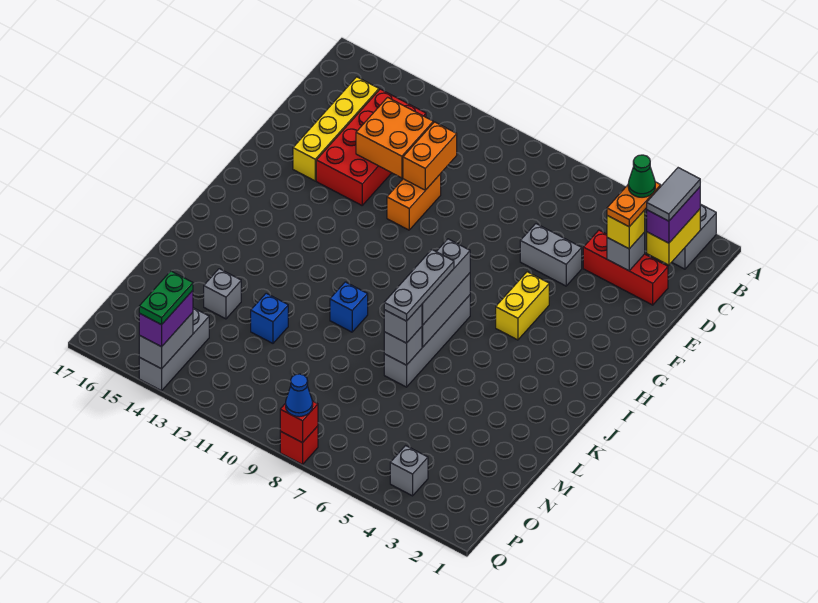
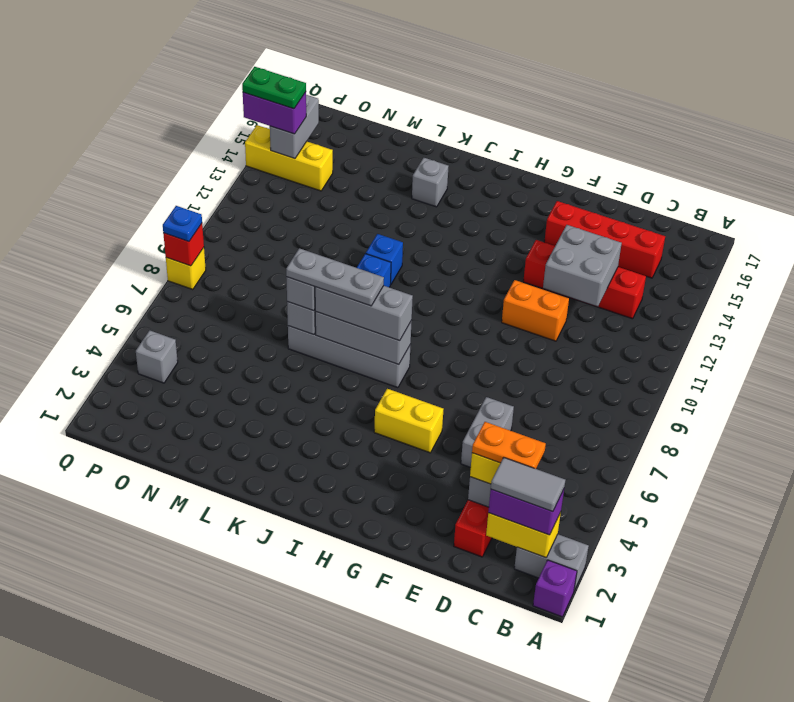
none -> purple brick A1 level 1
green cone C3 level 5 -> none
red brick C13:F14 level 1 -> red brick C13:F13 level 1
yellow brick C15:F15 level 1 -> red brick C15:F15 level 1
orange brick D11:E11 level 2 -> none
orange brick D12:E13 level 2 -> grey brick D12:E13 level 2
blue brick M12 level 1 -> blue brick K11 level 1
grey brick M14 level 1 -> grey brick K15 level 1
grey brick O14:Q14 level 1 -> yellow brick O14:Q14 level 1
grey brick P14:Q14 level 2 -> grey brick P14:P15 level 2
red brick Q8 level 1 -> yellow brick Q8 level 1
blue cone Q8 level 3 -> blue plate Q8 level 3

